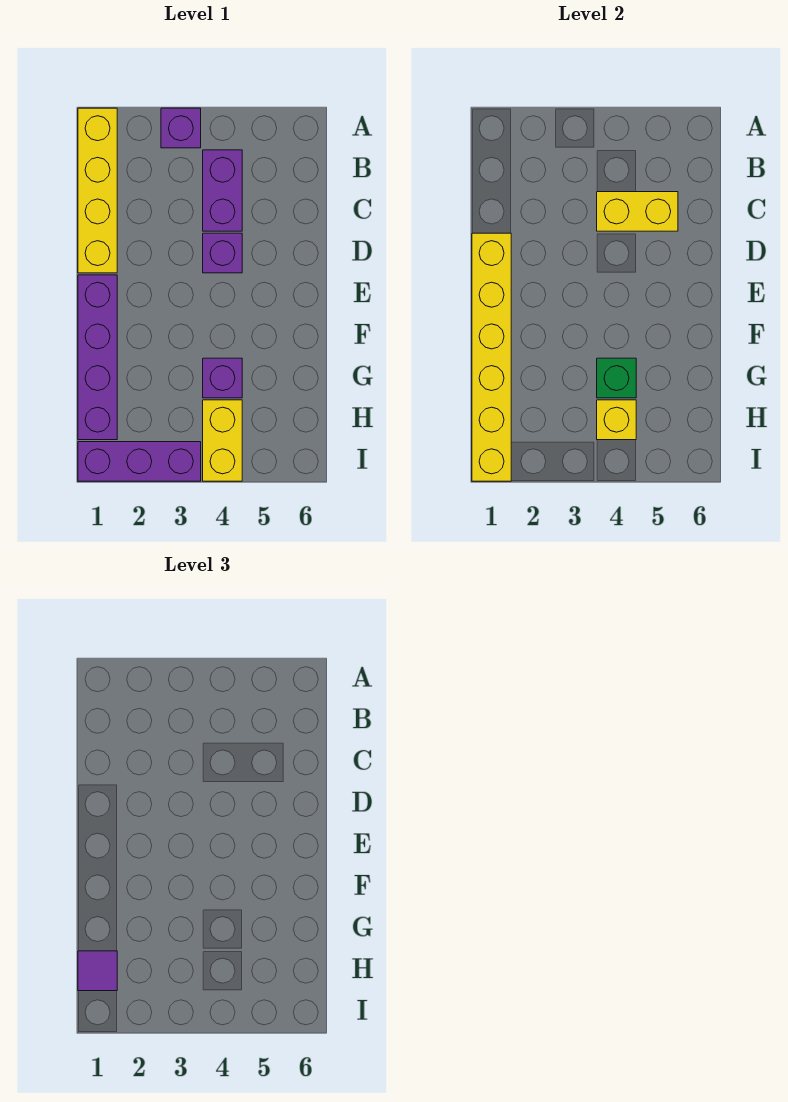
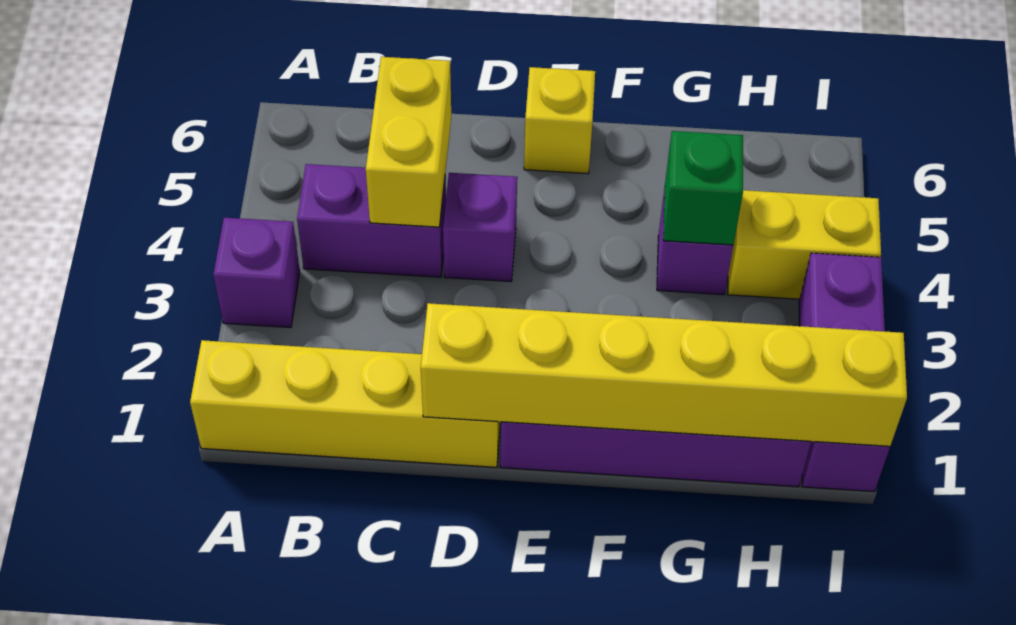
purple tile H1 level 3 -> none
yellow brick H4 level 2 -> yellow brick E6 level 1

